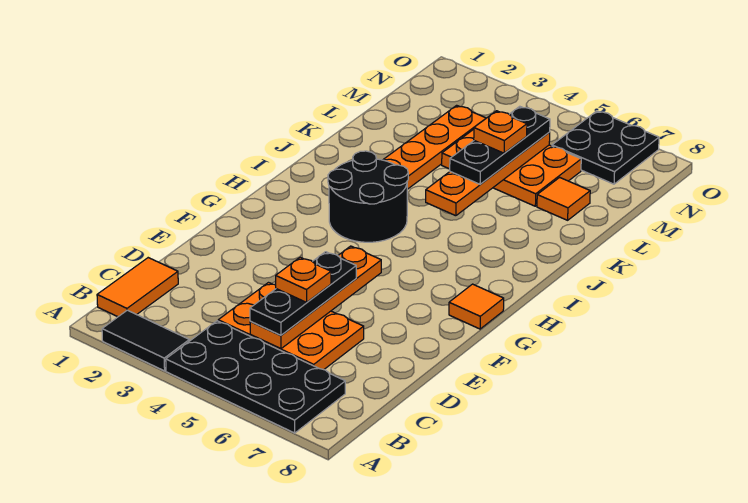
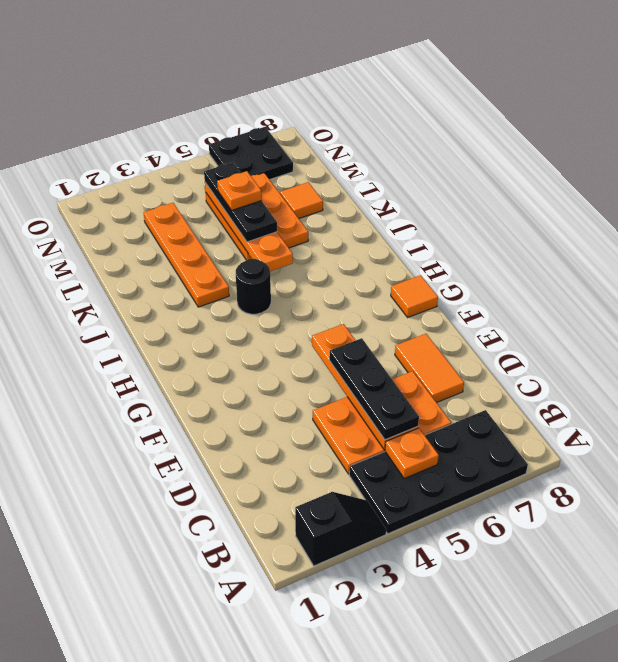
black tile A2:A3 level 1 -> black slope A2:A3 level 1 top 2
orange tile B1:C1 level 1 -> orange tile D7:E7 level 1
orange plate D5 level 4 -> orange plate B5 level 2
black round brick H3:I4 level 1 -> black round brick I4 level 1
orange plate L4:M6 level 1 -> orange plate K5:M6 level 1

